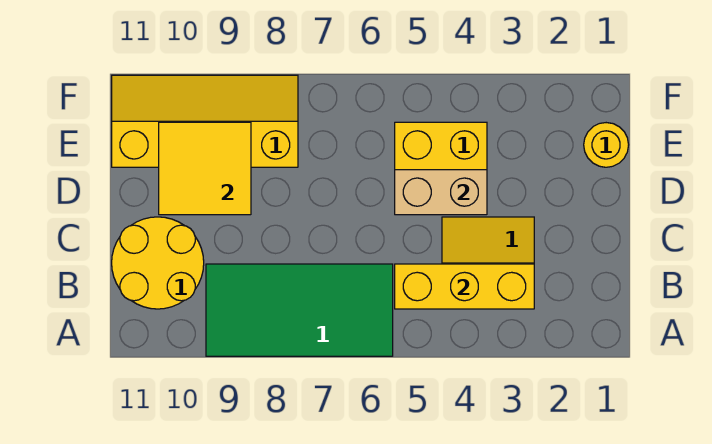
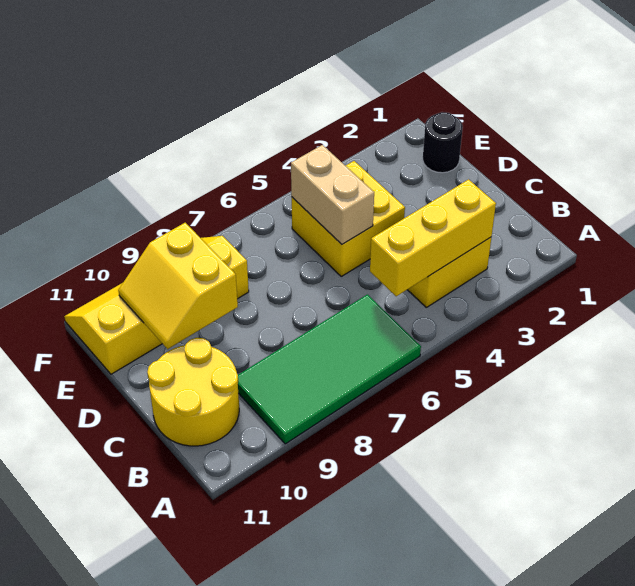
tan brick D4:D5 level 2 -> tan brick D5:E5 level 2
yellow tile D9:E10 level 2 -> yellow slope D9:E10 level 2 top 9
yellow round brick E1 level 1 -> black round brick E1 level 1

